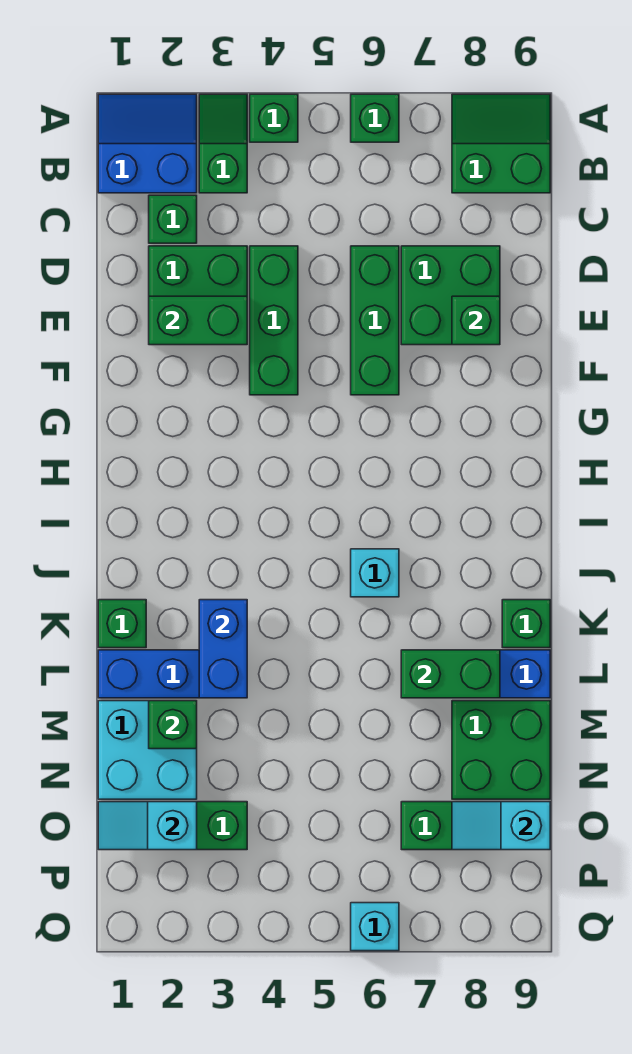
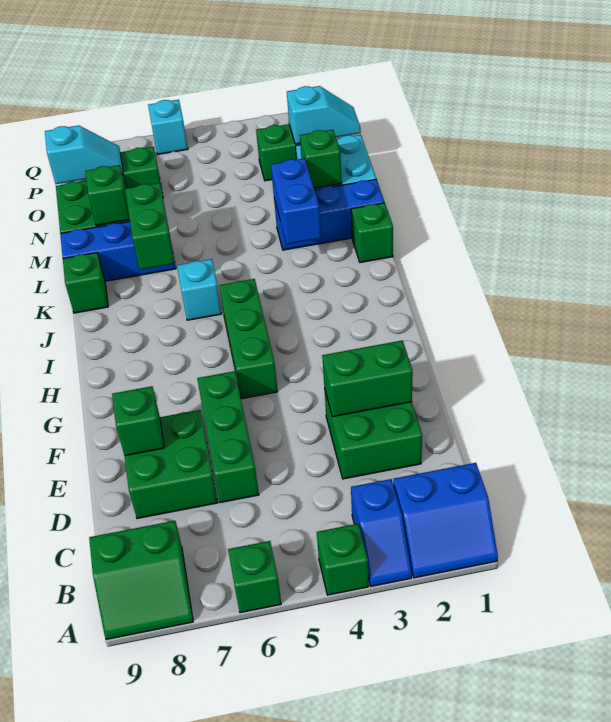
green slope A3:B3 level 1 top B -> blue slope A3:B3 level 1 top B
green brick C2 level 1 -> green brick M8 level 2
green brick D4:F4 level 1 -> green brick G5:I5 level 1
green brick L7:L8 level 2 -> green brick K7:L7 level 2

